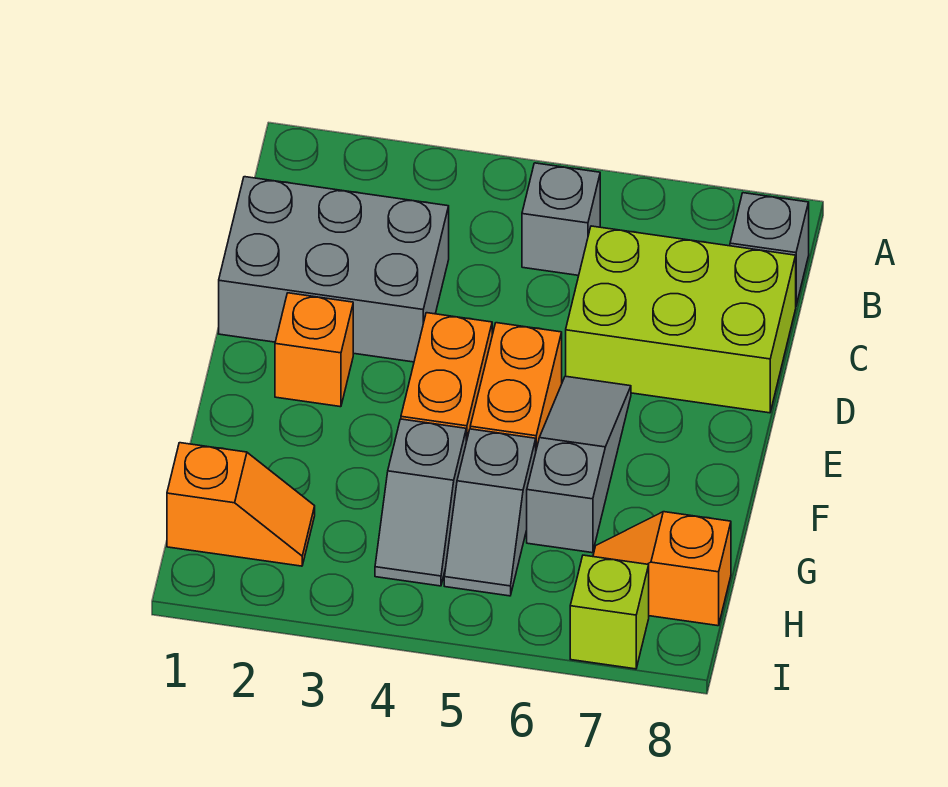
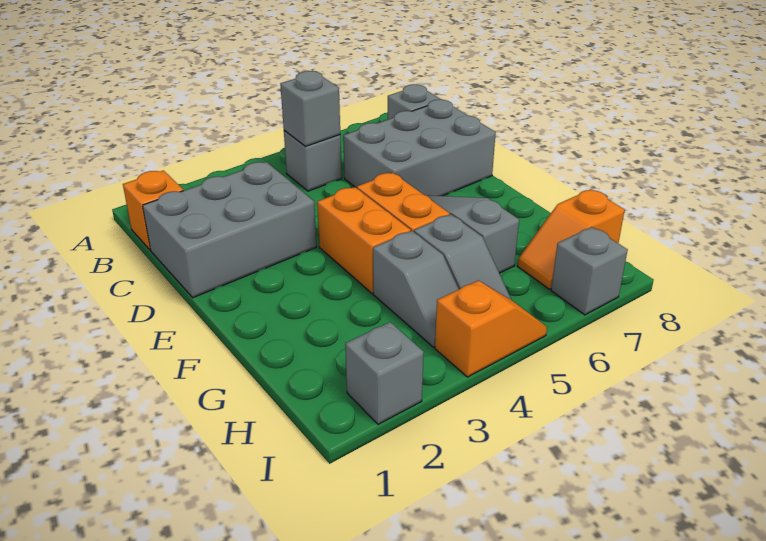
none -> grey brick B5 level 2
lime brick C6:D8 level 1 -> grey brick C6:D8 level 1
orange brick E2 level 1 -> orange brick B1 level 1
orange slope H1:H2 level 1 top 1 -> orange slope I4:I5 level 1 top 4
none -> grey brick I2 level 1
lime brick I7 level 1 -> grey brick I7 level 1

